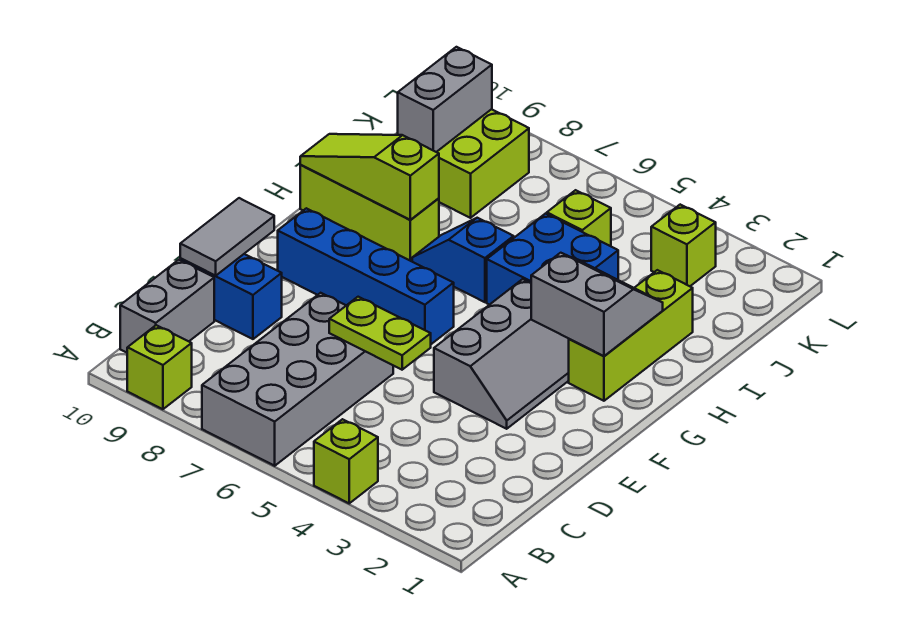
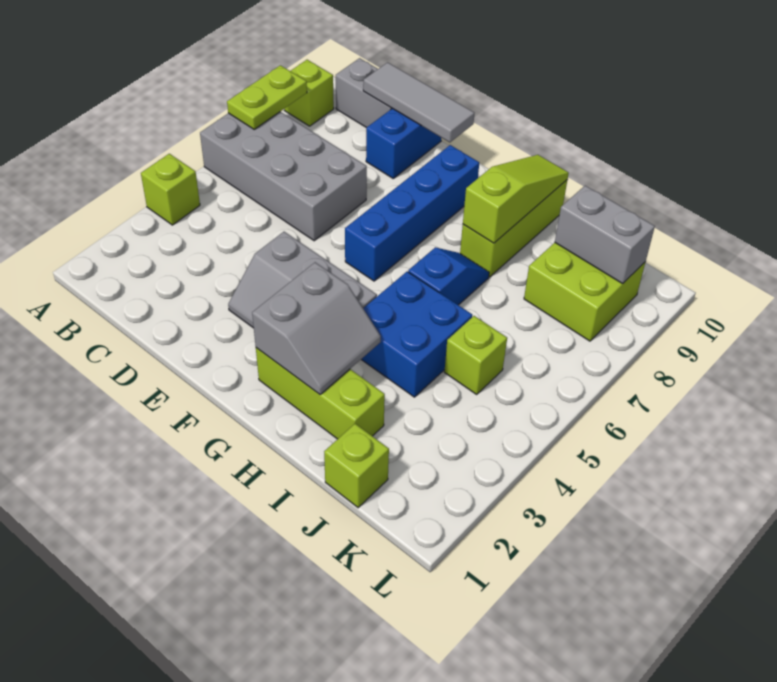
lime plate D5:D6 level 2 -> lime plate A7:A8 level 2
grey tile D10:E10 level 2 -> grey tile C10:E10 level 2
lime brick K3 level 1 -> lime brick J1 level 1

